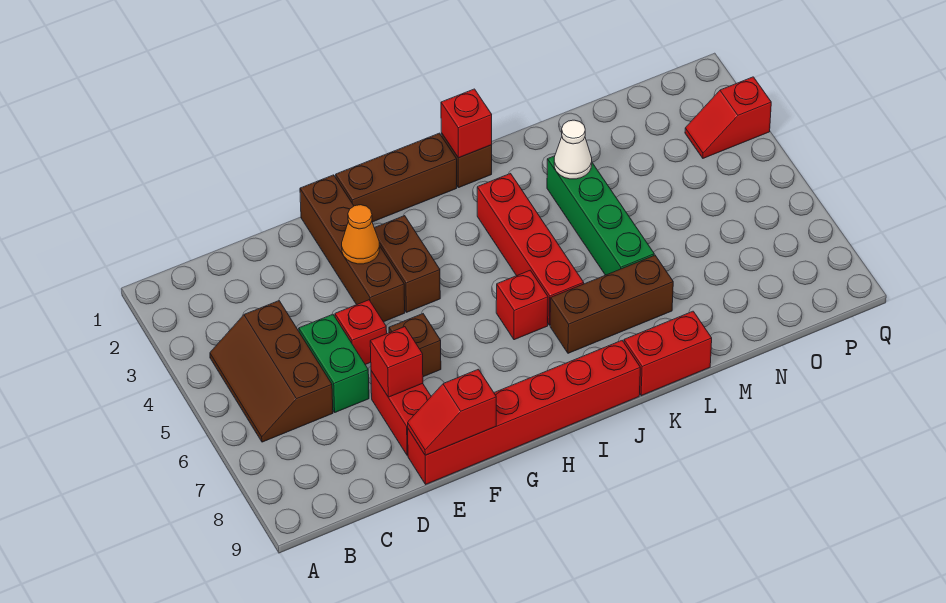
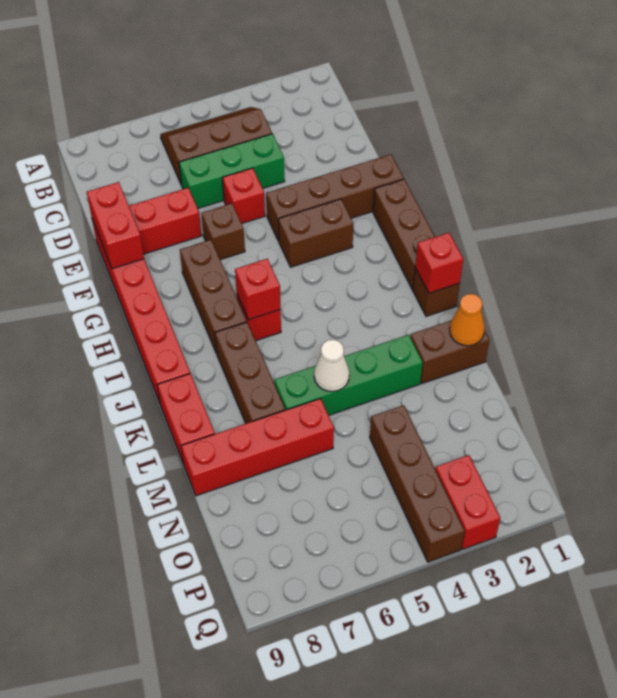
green brick D5:D6 level 1 -> green brick D4:D6 level 1
red brick E7 level 2 -> red brick I6 level 2
red slope E9:F9 level 2 top F -> red brick E9:F9 level 2
orange cone F3 level 2 -> orange cone L1 level 2
none -> brown brick G7:I7 level 1
red brick J3:J6 level 1 -> red brick M6:M9 level 1
none -> brown brick L1:L2 level 1
white cone L3 level 2 -> white cone L5 level 2
none -> brown brick N4:Q4 level 1
red slope P3:Q3 level 1 top Q -> red brick P3:Q3 level 1

